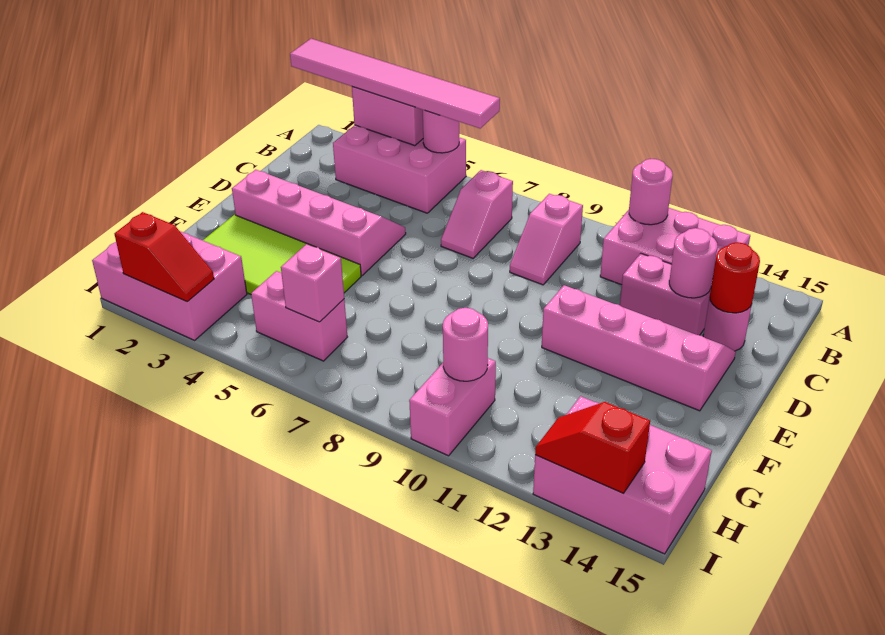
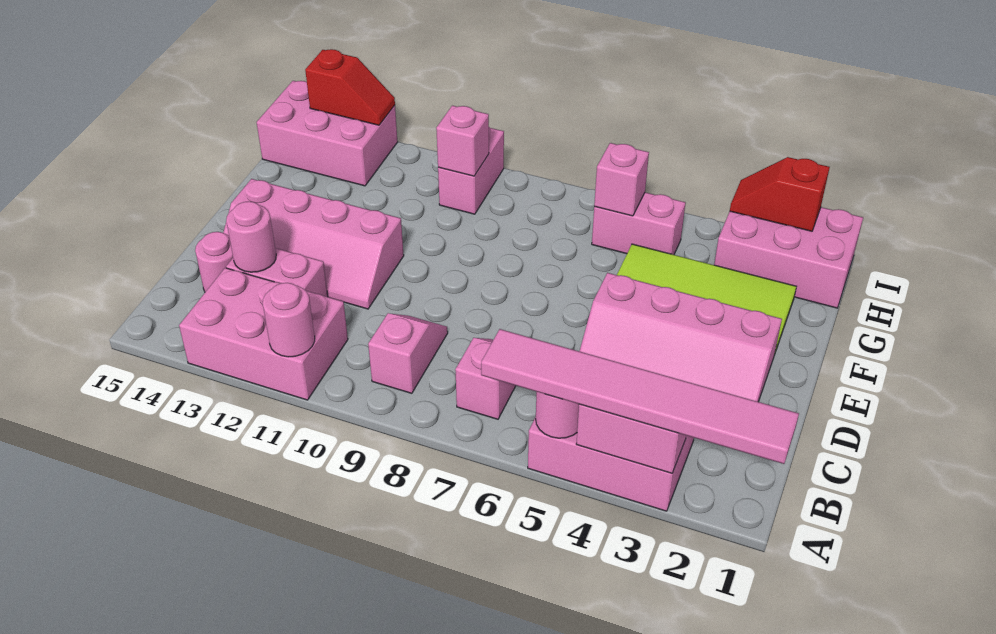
red round brick C14 level 2 -> none
pink round brick H10 level 2 -> pink brick H10 level 2

